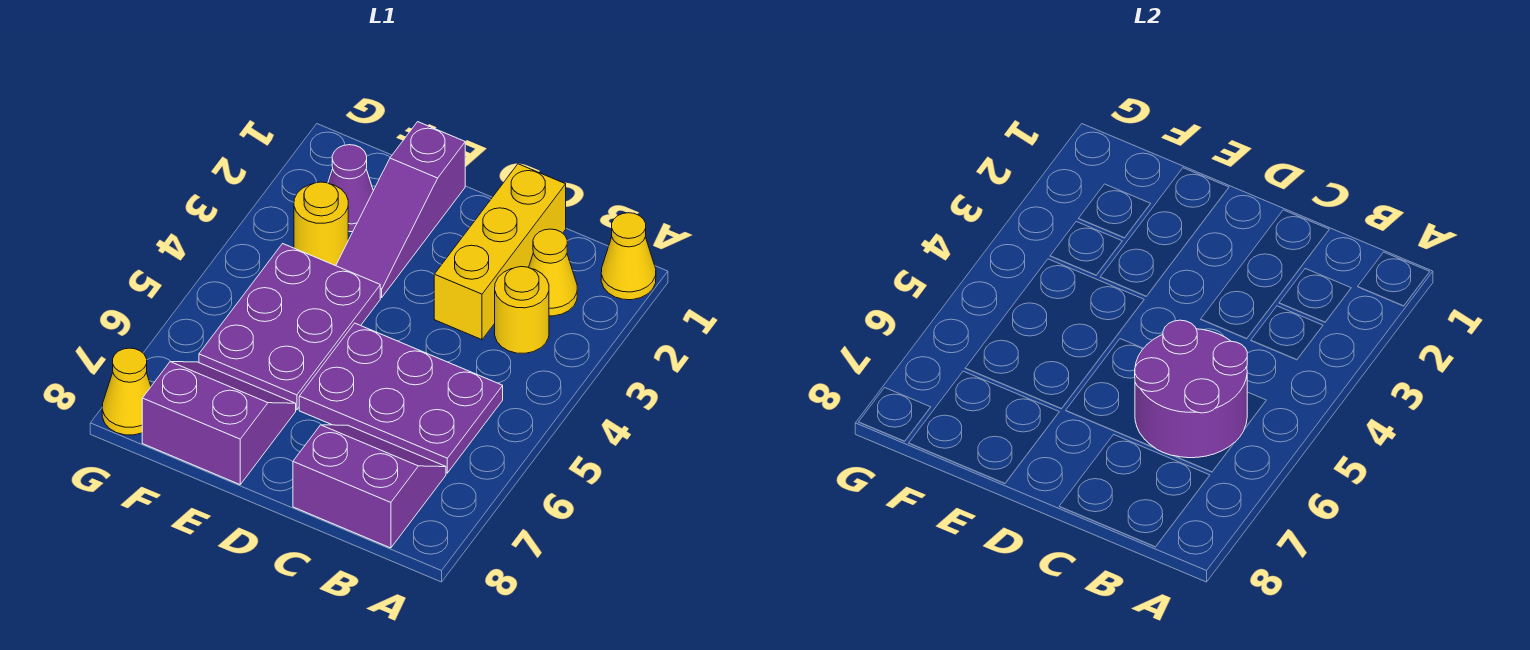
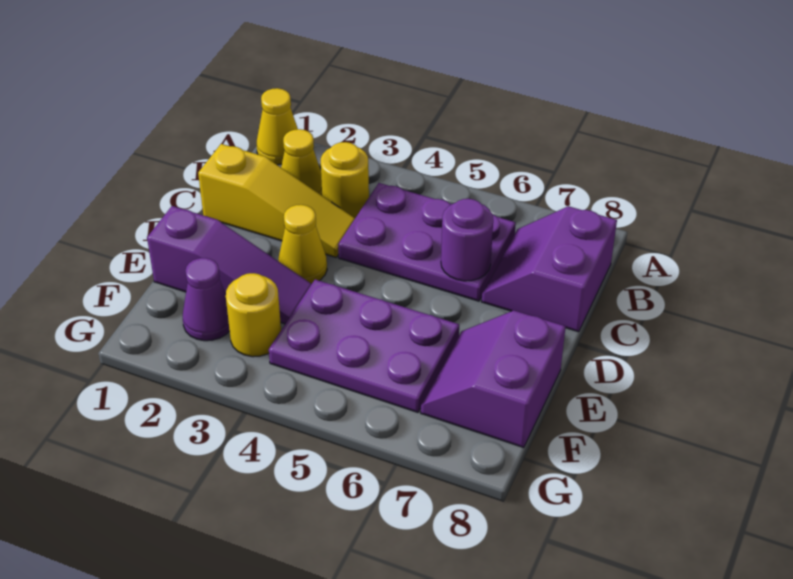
purple plate B5:D6 level 1 -> purple plate B4:C6 level 1
purple round brick B5:C6 level 2 -> purple round brick C6 level 2
yellow brick C1:C3 level 1 -> yellow slope C1:C3 level 1 top 1
yellow cone G8 level 1 -> yellow cone D3 level 1

